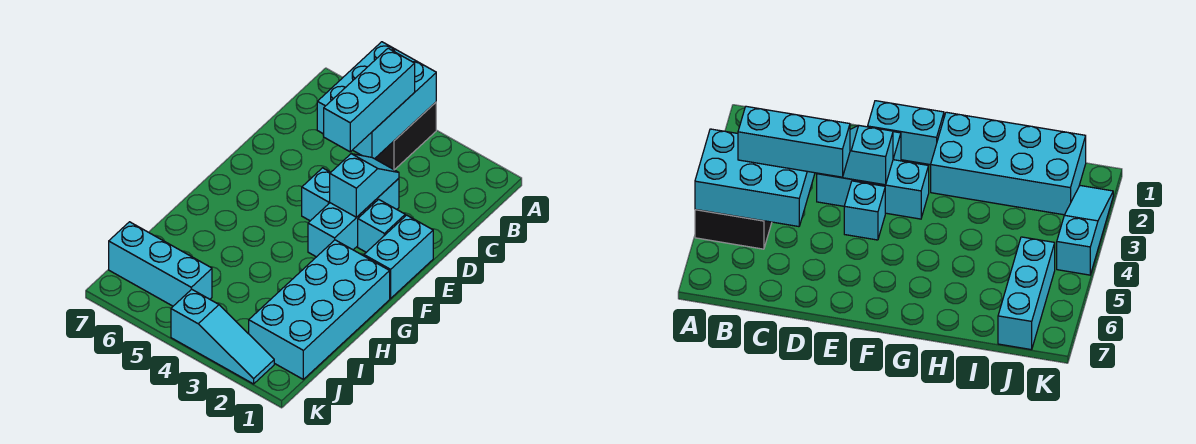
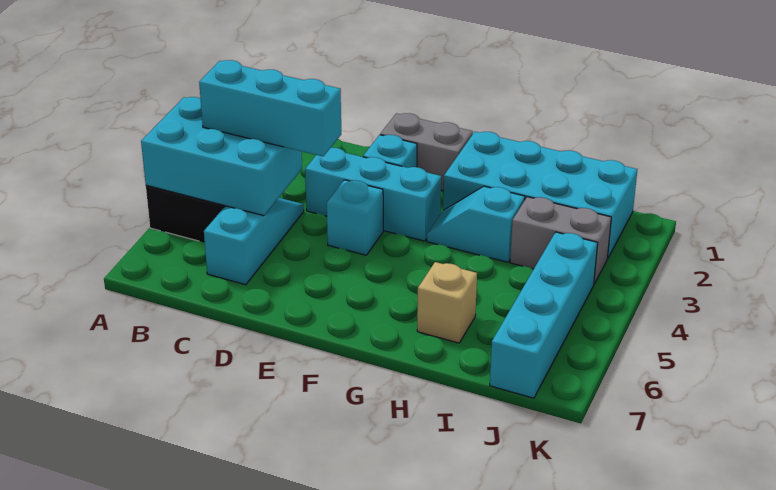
cyan slope D3:E3 level 2 top E -> cyan slope G3:H3 level 1 top H
cyan brick E1:F1 level 1 -> grey brick E1:F1 level 1
none -> tan brick H6 level 1
none -> grey brick I3:J3 level 1
cyan brick J5:J7 level 1 -> cyan brick J4:J7 level 1
cyan slope K2:K4 level 1 top 4 -> cyan slope C4:C6 level 1 top 6

